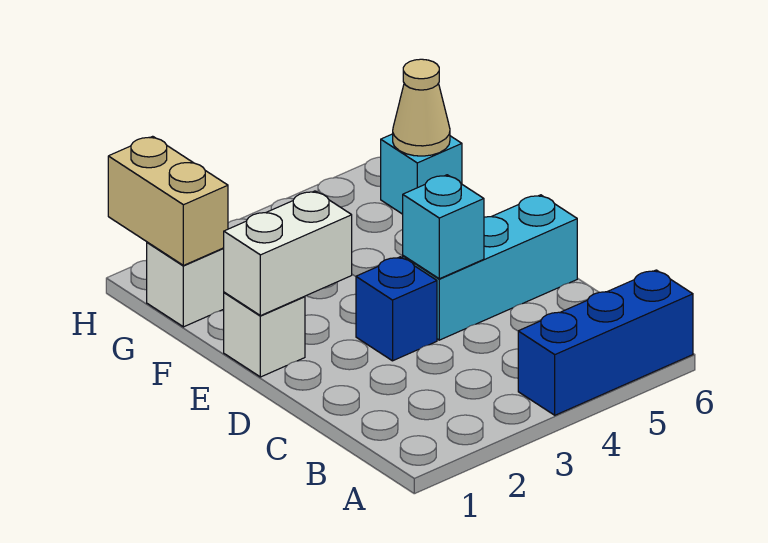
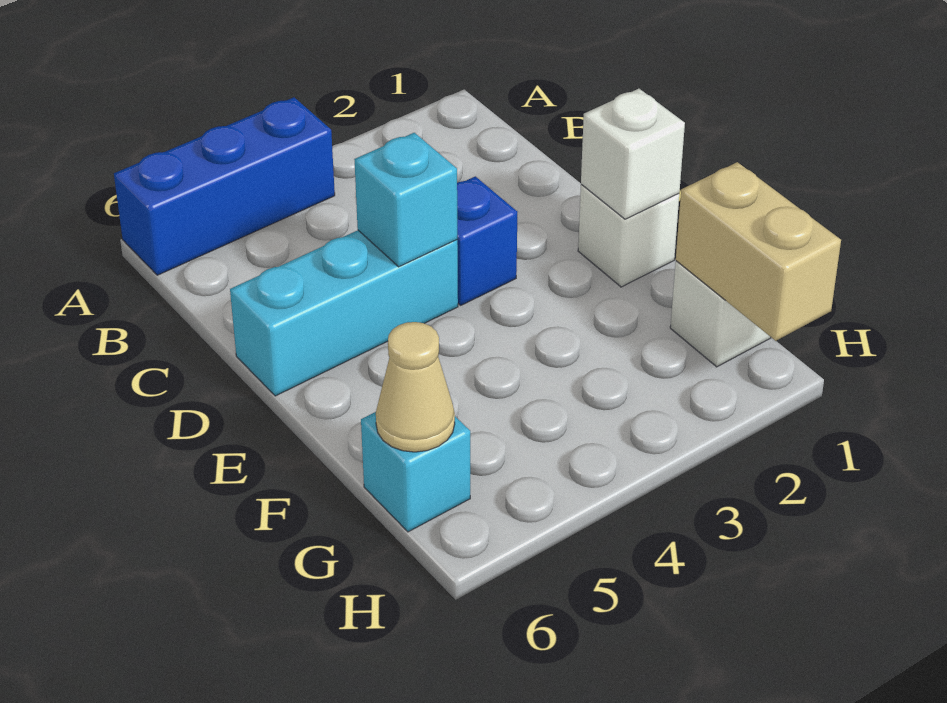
white brick E1:E2 level 2 -> white brick E1 level 2

